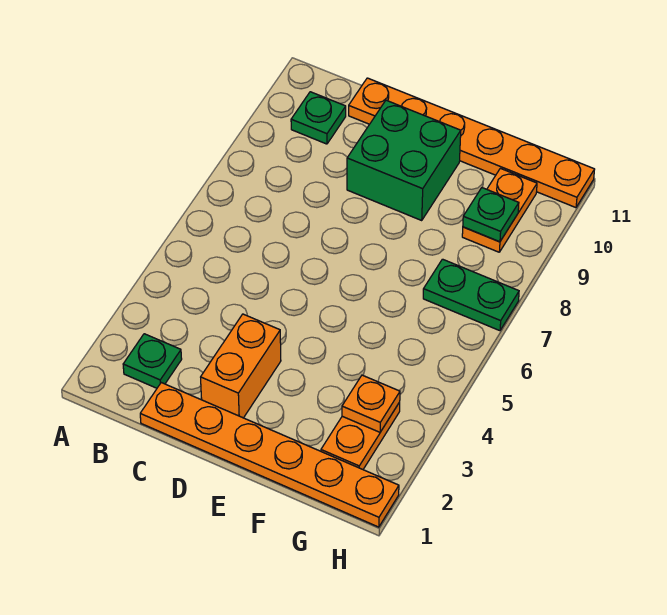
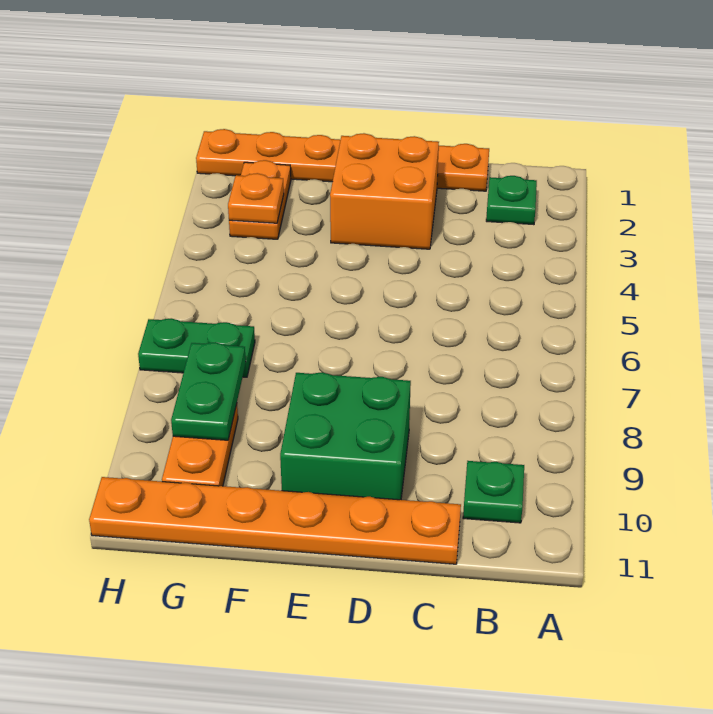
orange brick D2:D3 level 1 -> orange brick D2:E3 level 1
green plate G9 level 2 -> green plate G8:G9 level 2

